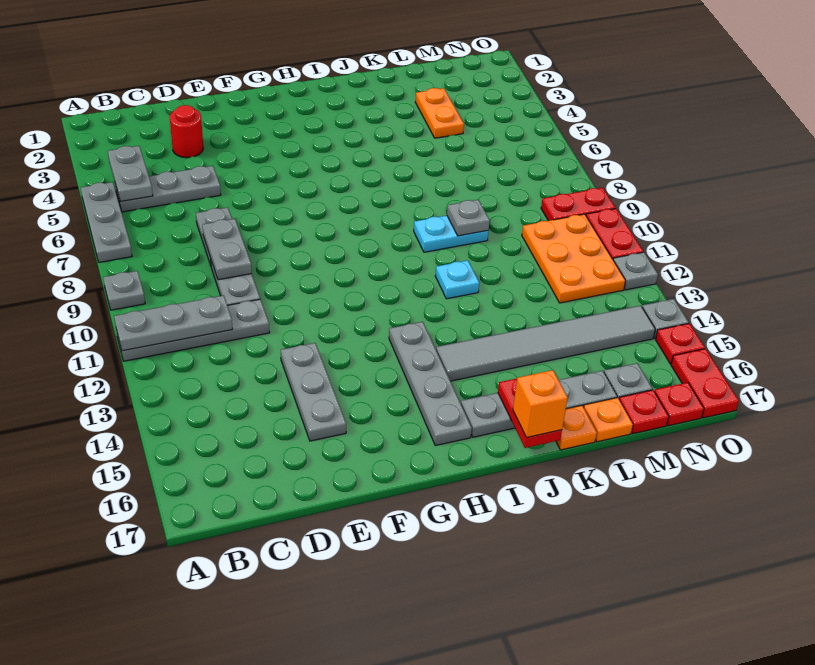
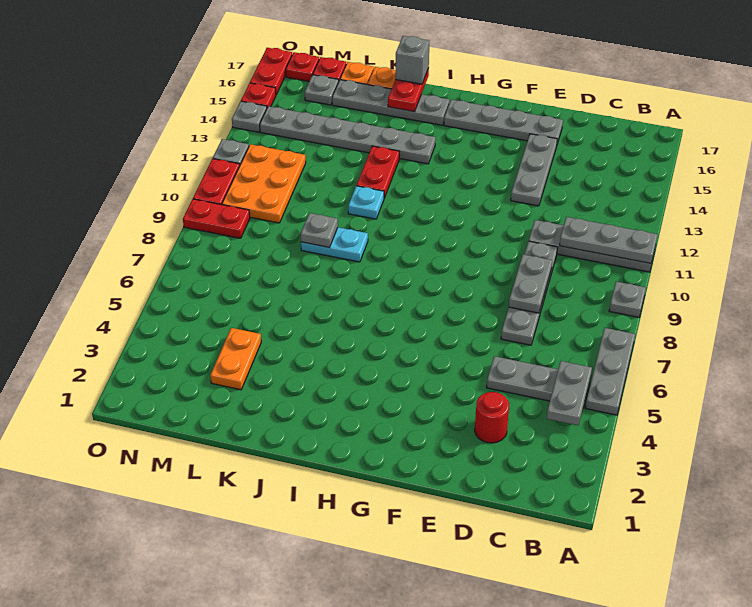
grey plate H13:H16 level 1 -> grey plate E16:H16 level 1
grey tile I14:N14 level 1 -> grey plate I14:N14 level 1
none -> red plate J12:J13 level 1
orange brick J17 level 3 -> grey brick J17 level 3

